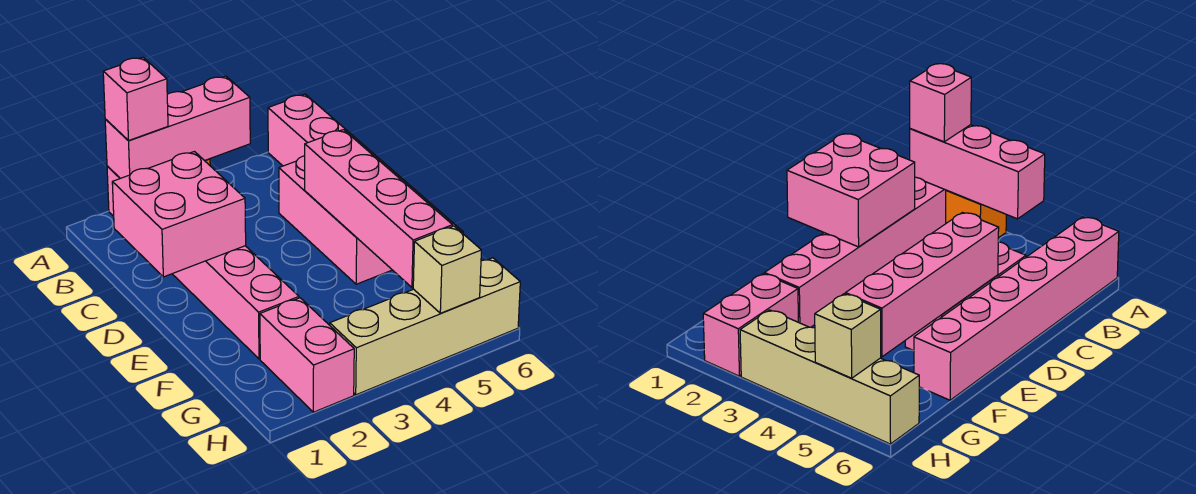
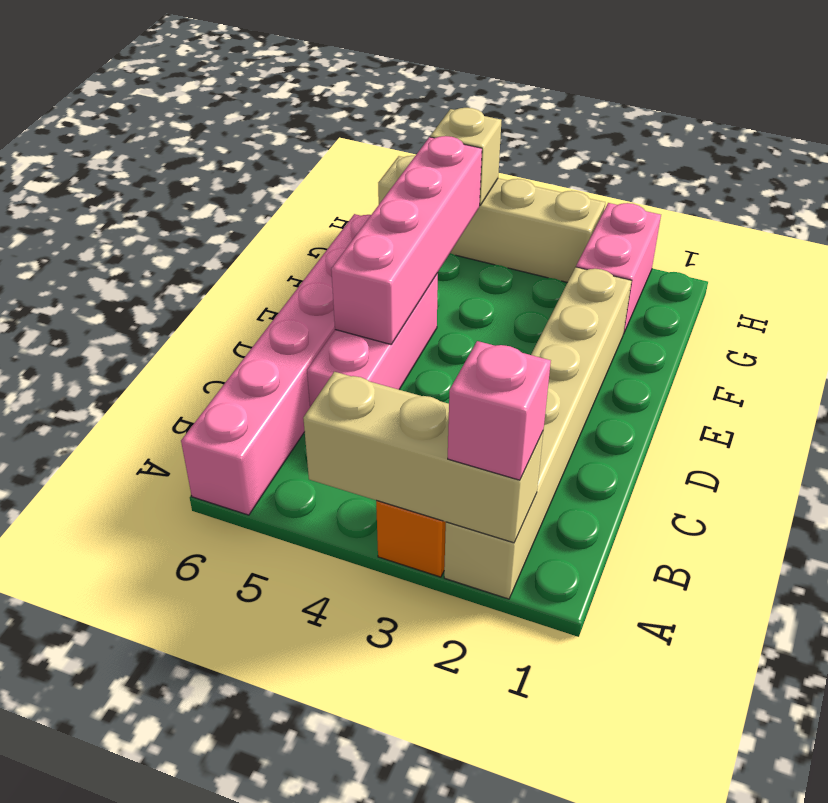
pink brick A2:F2 level 1 -> tan brick A2:F2 level 1
pink brick A2:A4 level 2 -> tan brick A2:A4 level 2
pink brick C1:D2 level 2 -> none

